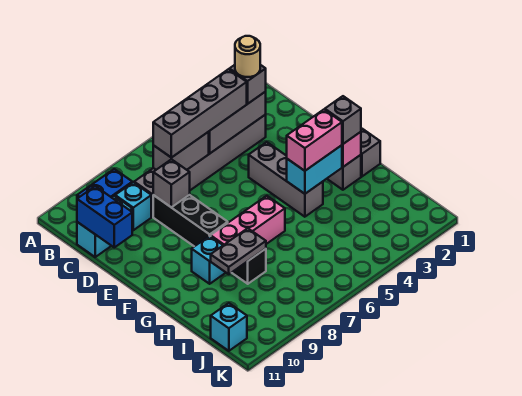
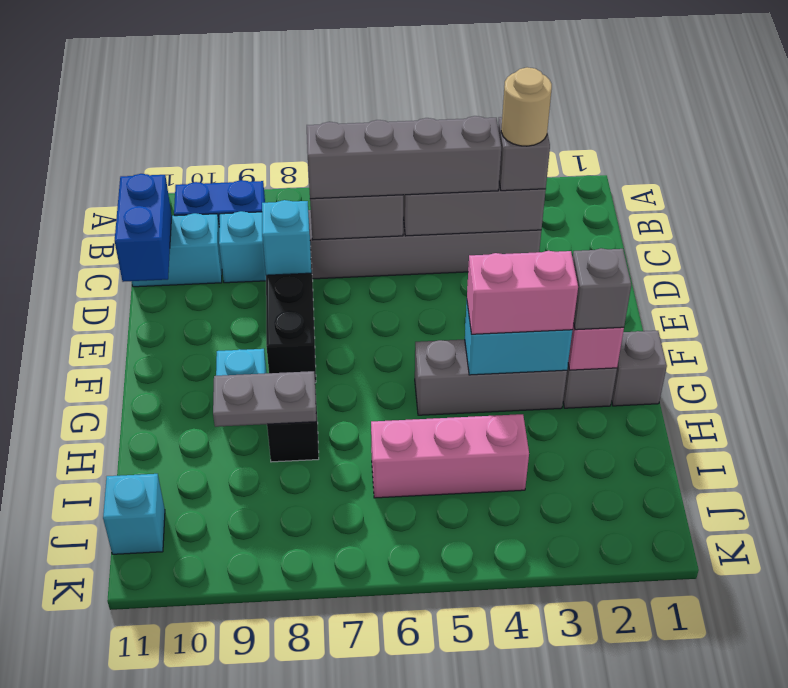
grey brick D8 level 2 -> cyan brick D8 level 2
grey brick E4:G4 level 1 -> grey brick G3:G5 level 1
pink brick G6:G8 level 1 -> pink brick I4:I6 level 1

